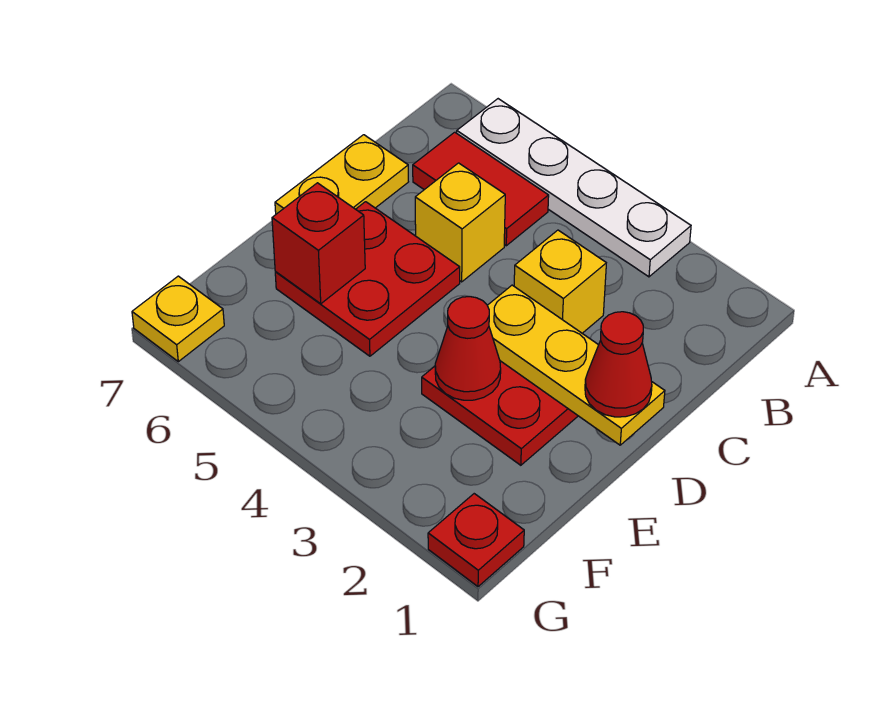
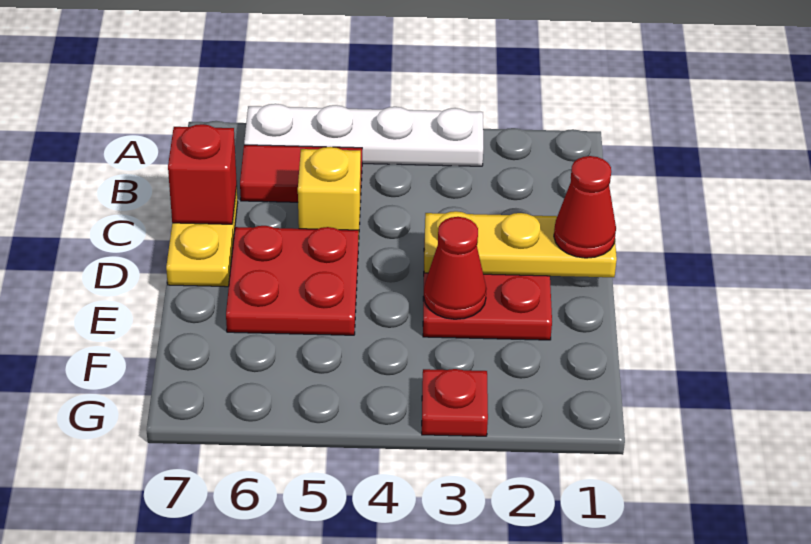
yellow brick C3 level 1 -> none
red brick E6 level 2 -> red brick C7 level 2
red plate G1 level 1 -> red plate G3 level 1
yellow plate G7 level 1 -> none

